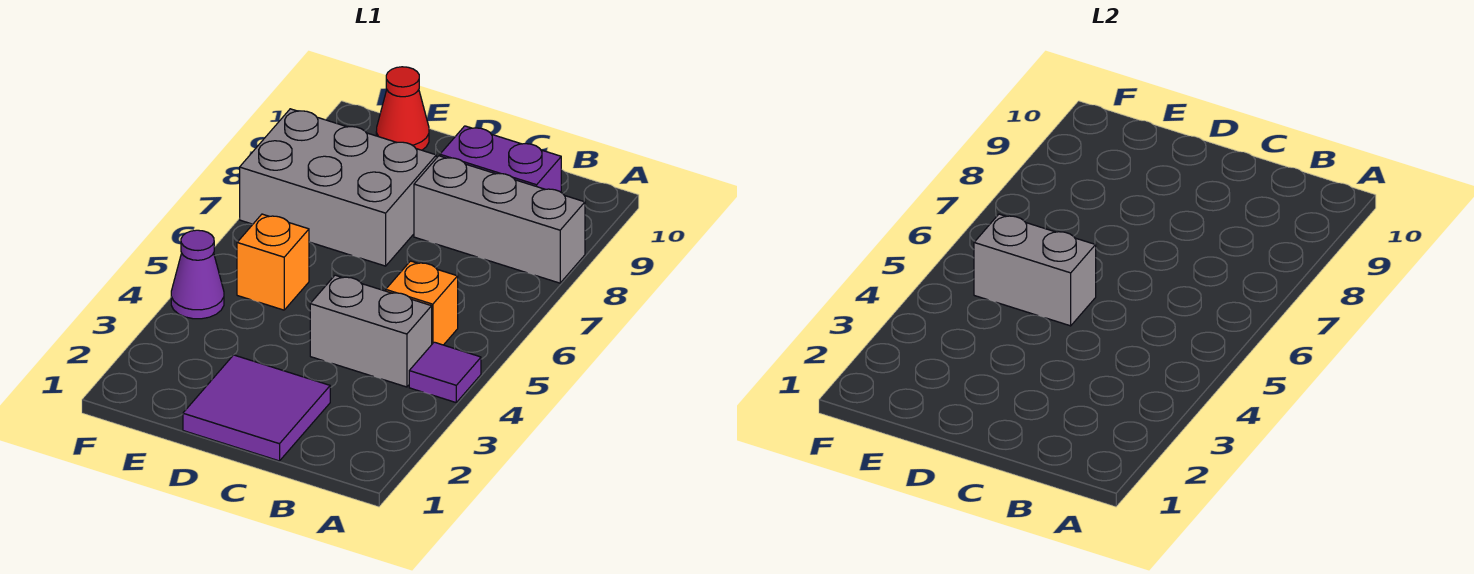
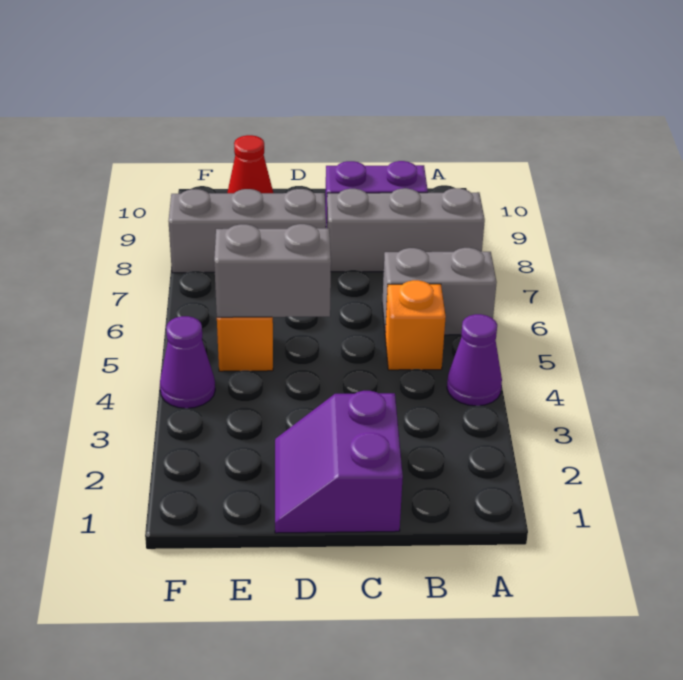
purple tile A4 level 1 -> purple cone A4 level 1
grey brick B4:C4 level 1 -> grey brick A6:B6 level 1
purple tile C1:D2 level 1 -> purple slope C1:D2 level 1 top C
grey brick D7:F8 level 1 -> grey brick D8:F8 level 1

